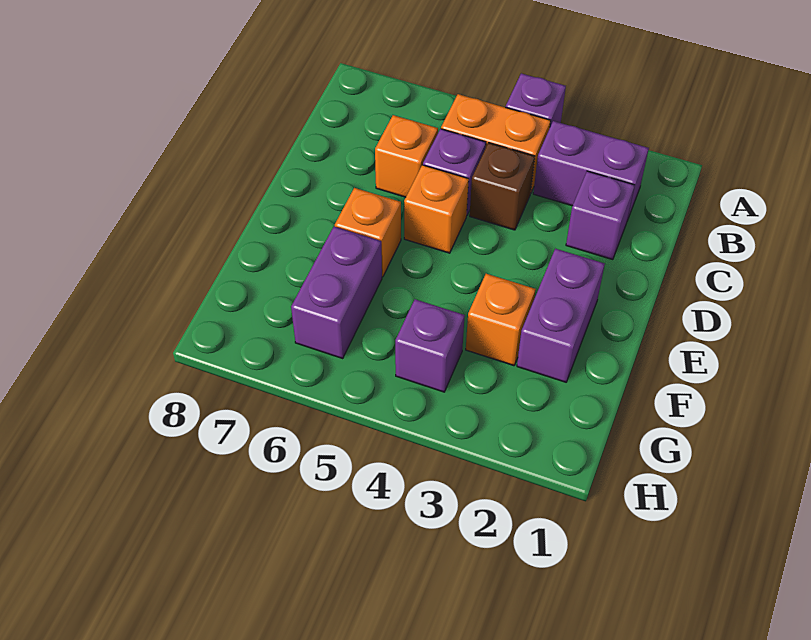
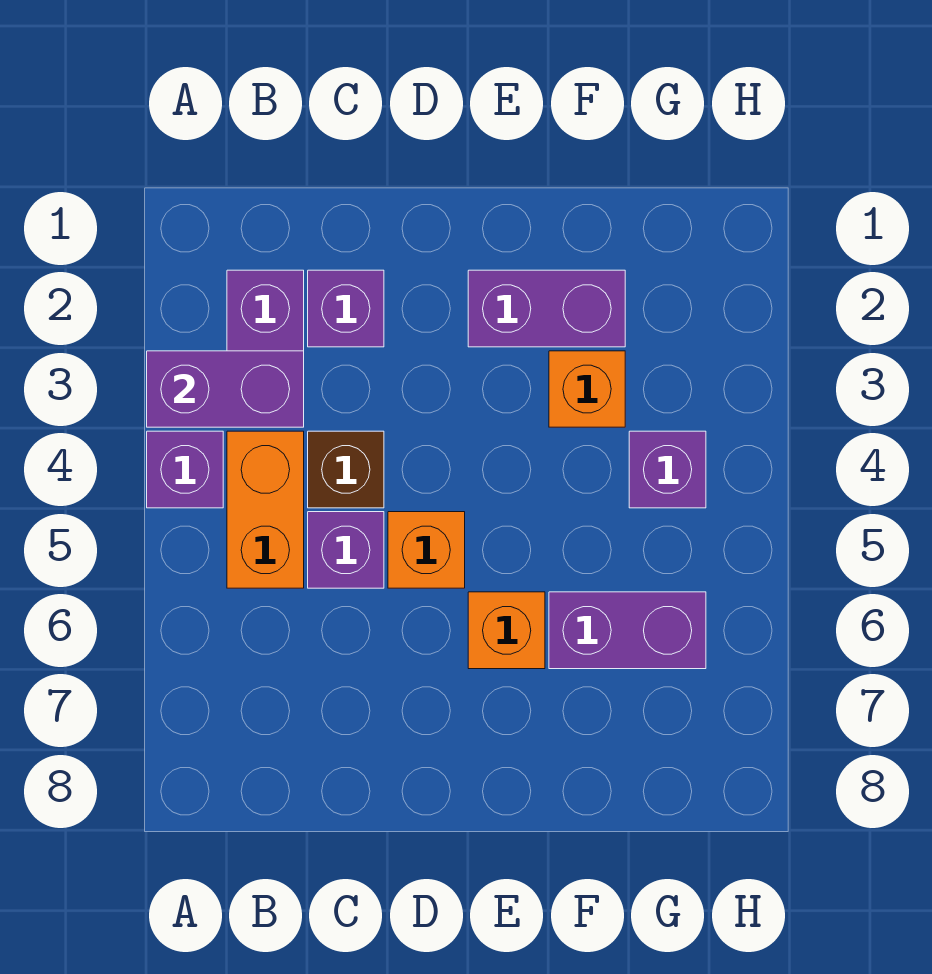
none -> purple brick A3:B3 level 2
orange brick C6 level 1 -> none

